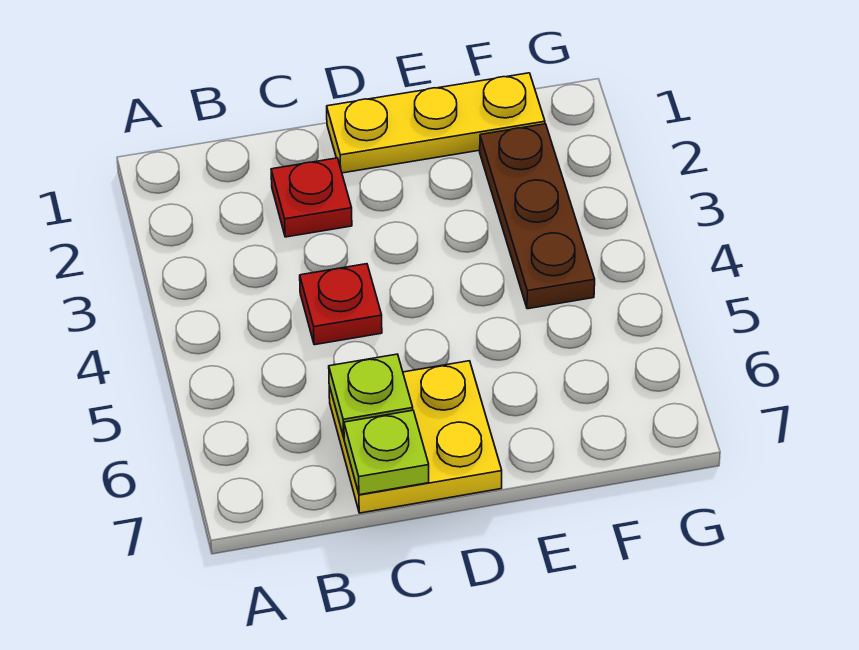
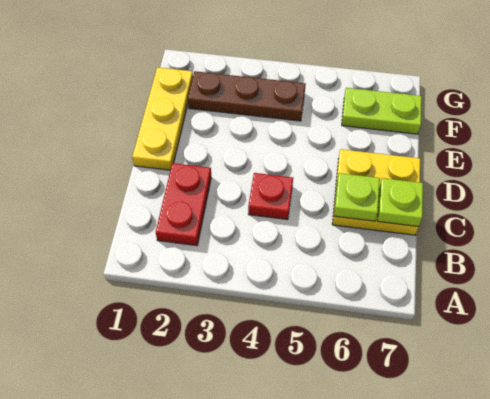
red plate C2 level 1 -> red plate B2:C2 level 1
none -> lime plate F6:F7 level 1

